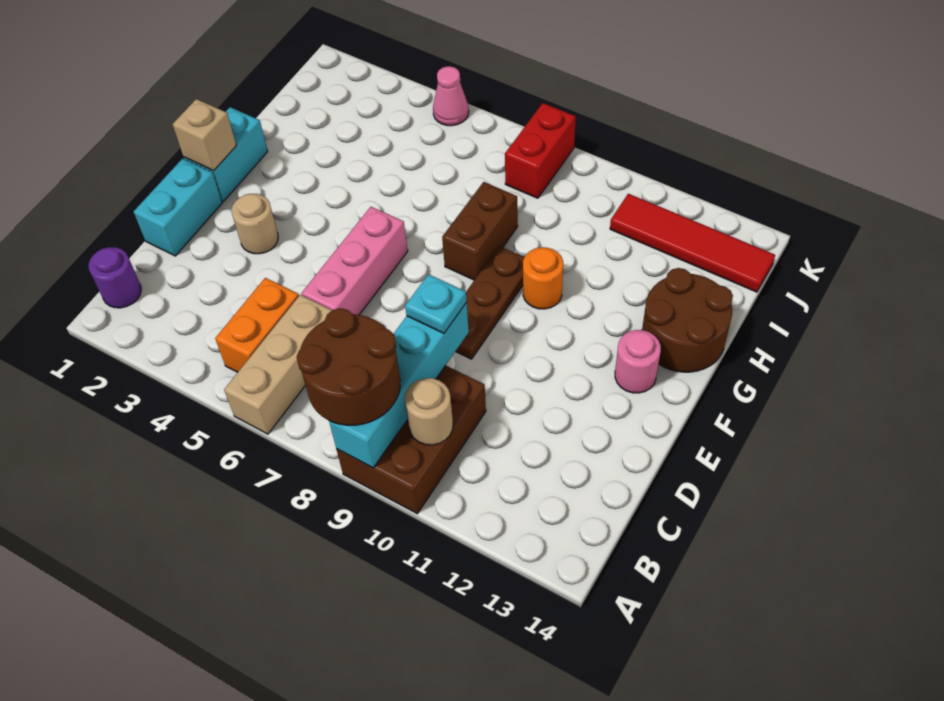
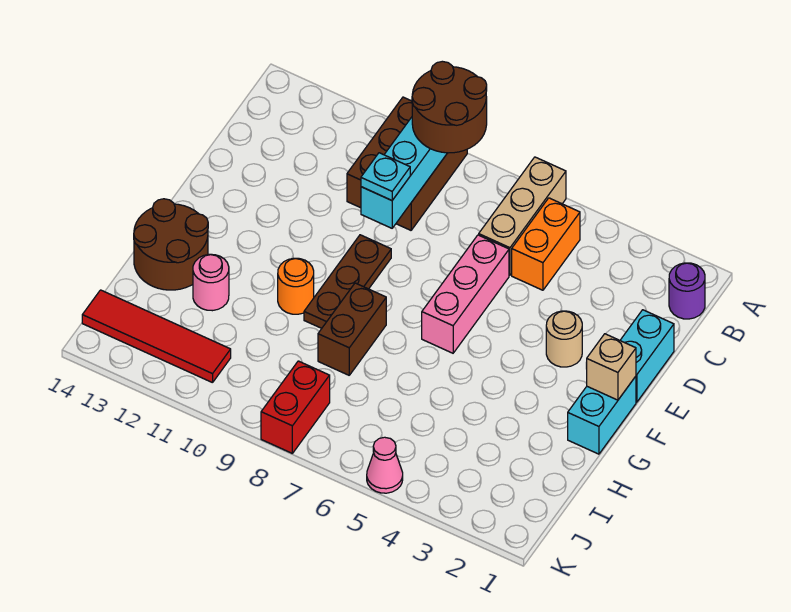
tan round brick B10 level 2 -> none
pink round brick F13 level 1 -> pink round brick H12 level 1

